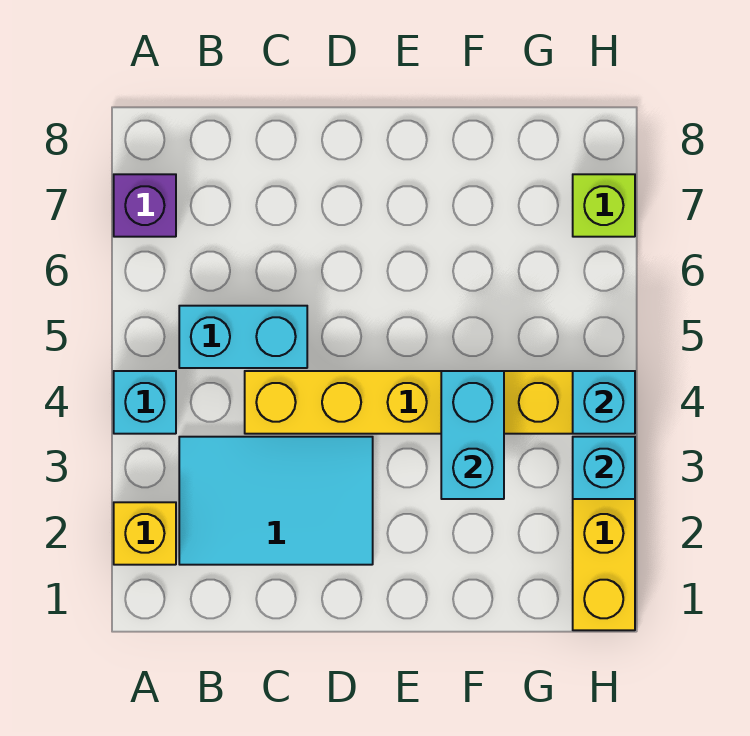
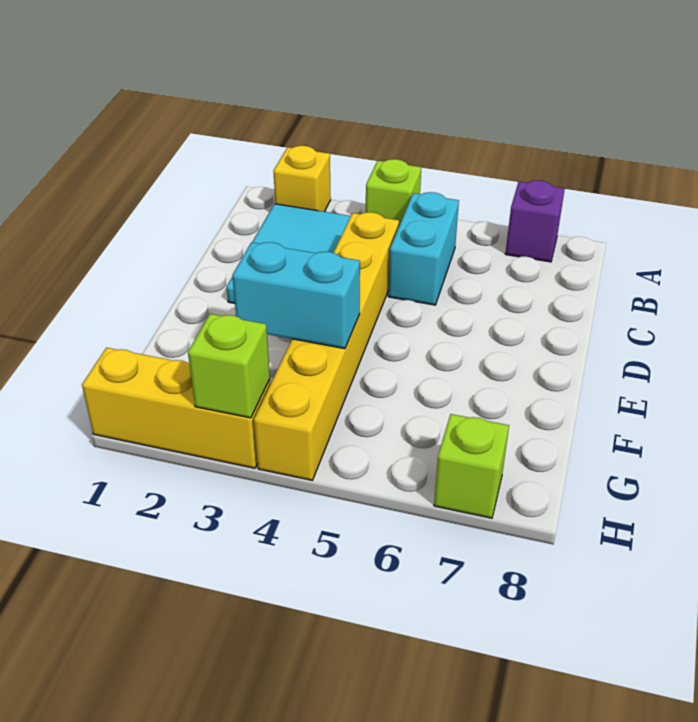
cyan brick A4 level 1 -> lime brick A4 level 1
cyan brick H3 level 2 -> lime brick H3 level 2
cyan brick H4 level 2 -> none

